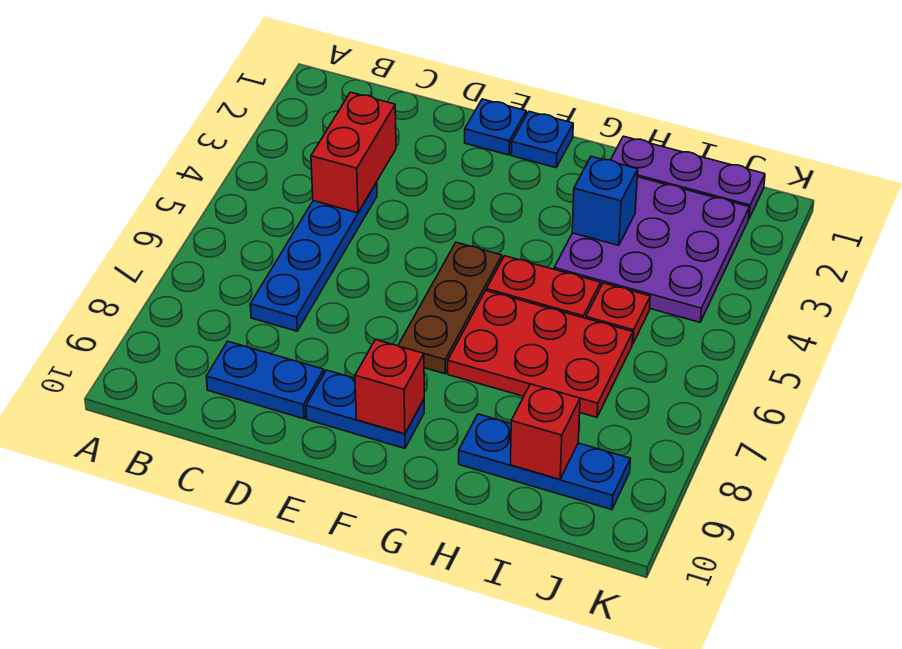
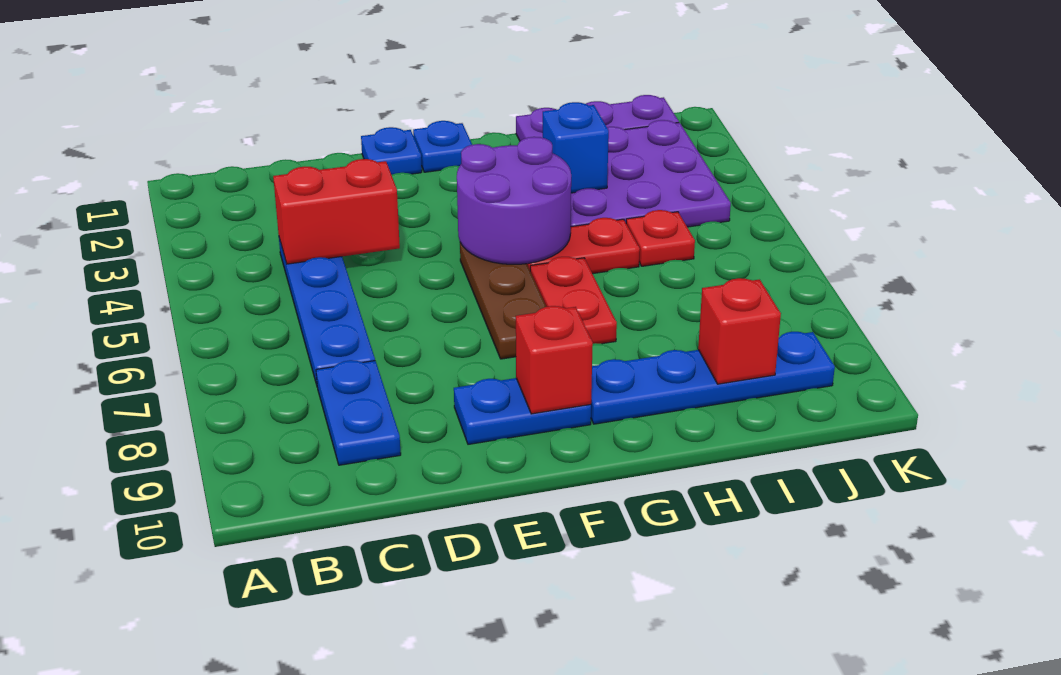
red brick C3:C4 level 2 -> red brick C4:D4 level 2
blue plate C9:D9 level 1 -> blue plate C8:C9 level 1
none -> purple round brick F4:G5 level 2
red plate G6:I7 level 1 -> red plate G6:G7 level 1
blue plate H9:J9 level 1 -> blue plate G9:J9 level 1

